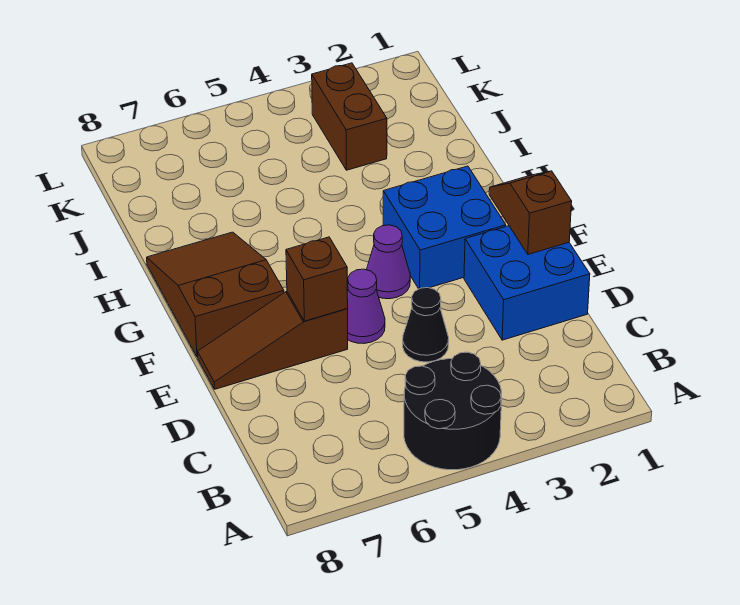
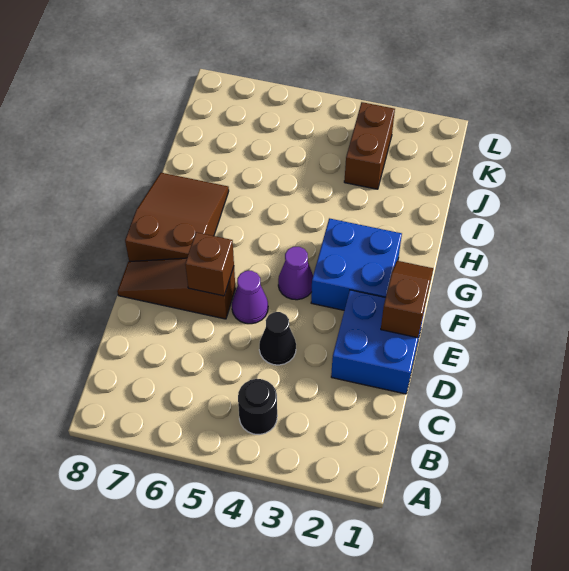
black round brick A4:B5 level 1 -> black round brick B4 level 1

